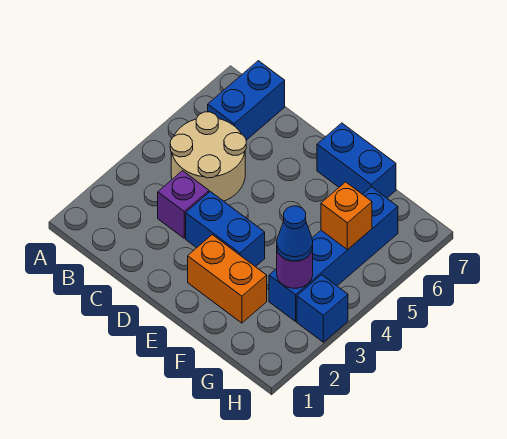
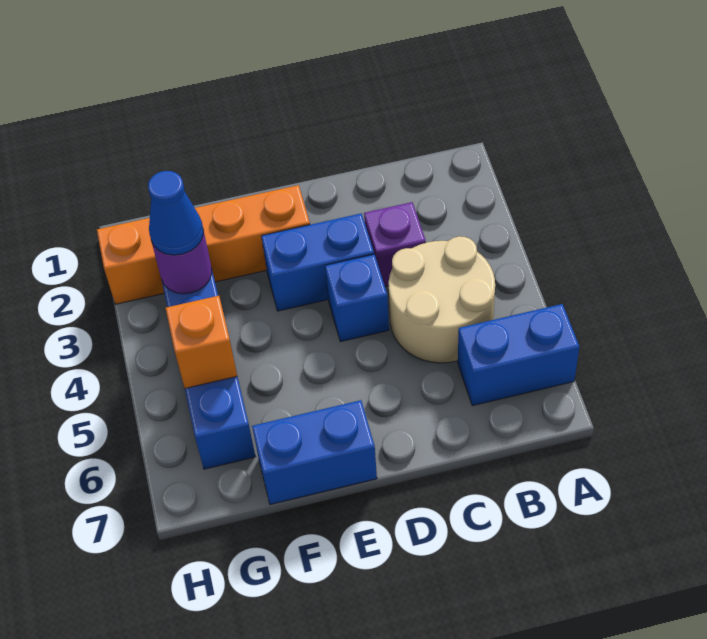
blue brick B6:B7 level 1 -> blue brick A6:B6 level 1
orange brick E2:F2 level 1 -> orange brick E2:H2 level 1
blue brick H3 level 1 -> blue brick D4 level 1

